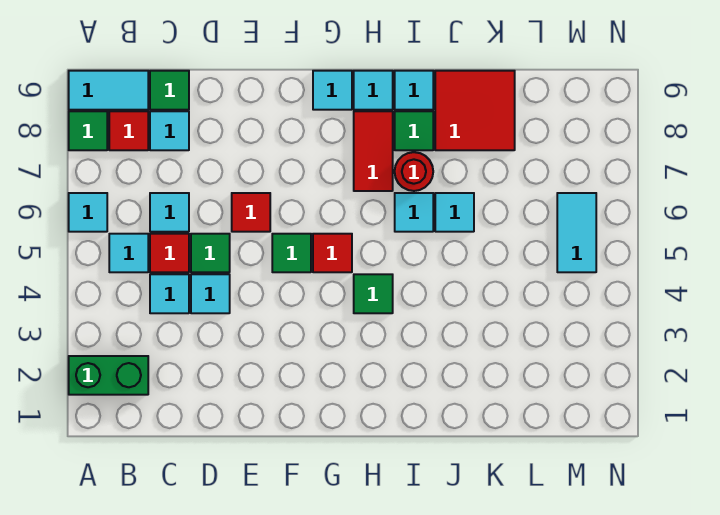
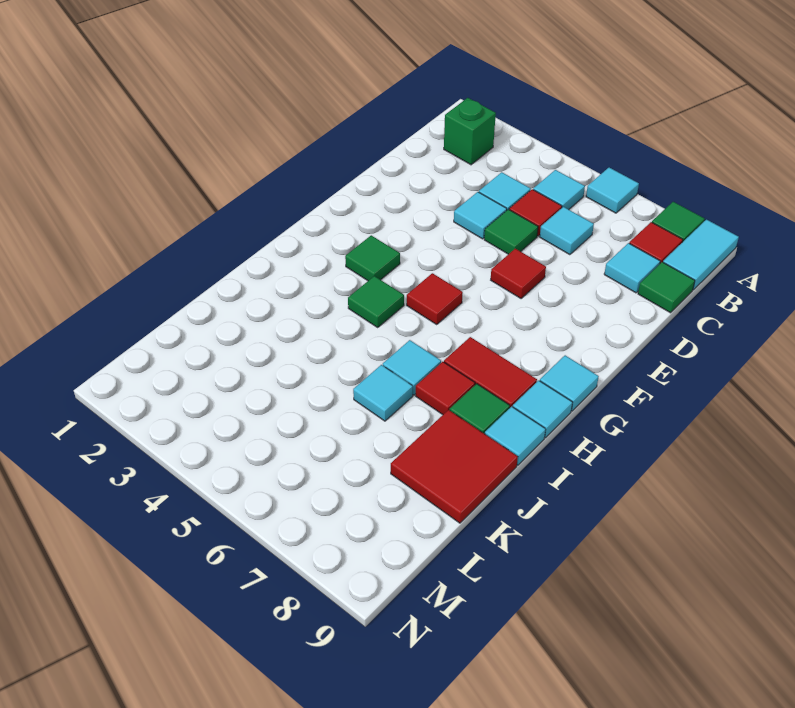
green brick A2:B2 level 1 -> green brick B2 level 1
green tile F5 level 1 -> green tile G3 level 1
red round brick I7 level 1 -> red tile I7 level 1
cyan tile M5:M6 level 1 -> none

